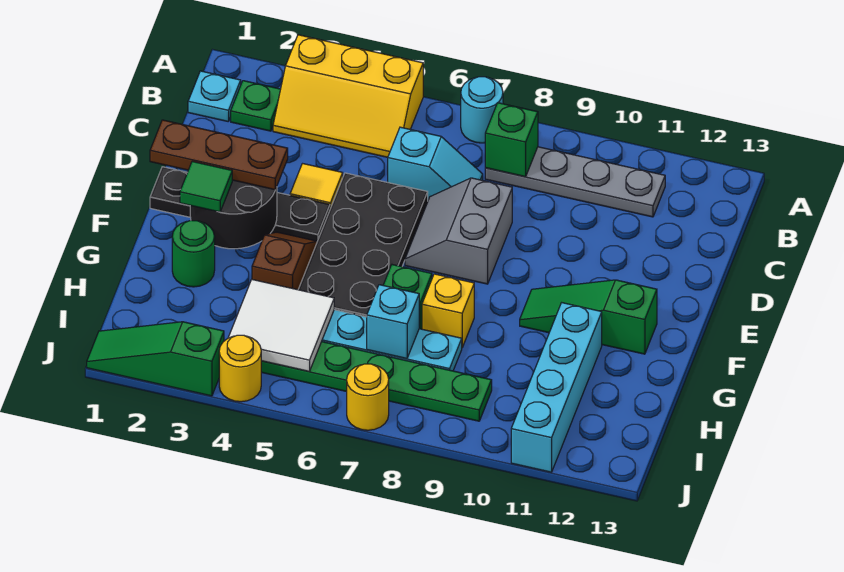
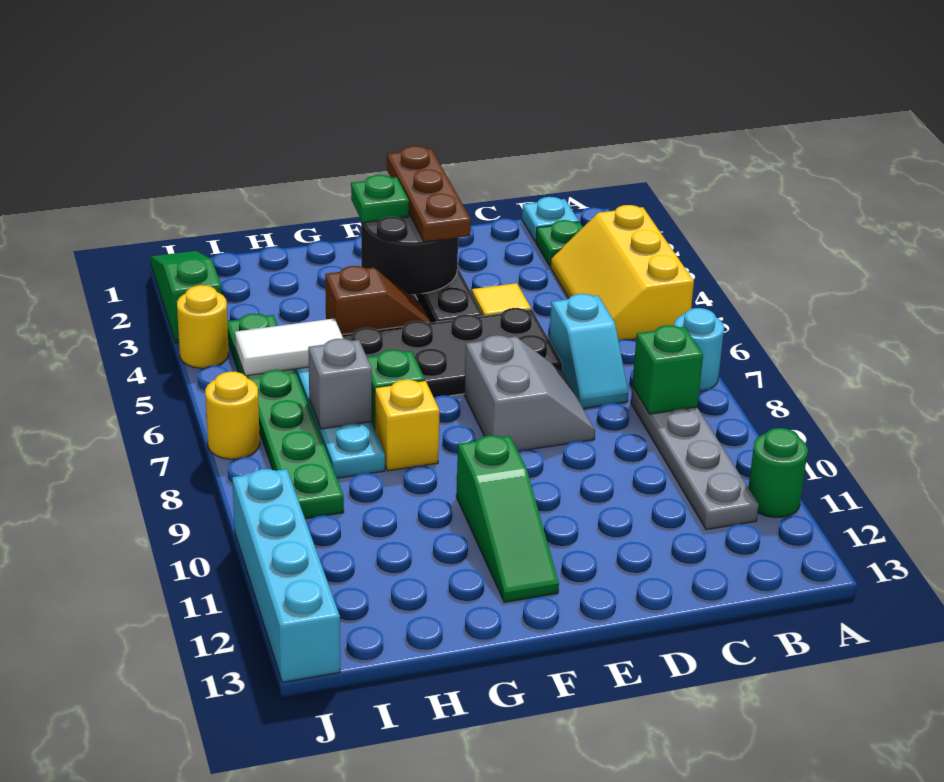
grey slope D7:E8 level 1 top 8 -> grey slope D7:E8 level 1 top E
green tile F2 level 3 -> green plate F2 level 3
green slope F10:F12 level 1 top 12 -> green slope F10:F12 level 1 top 10
green round brick G2 level 1 -> green round brick A11 level 1
cyan brick G11:J11 level 1 -> cyan brick J10:J13 level 1
white tile H4:I5 level 2 -> white tile H5:I5 level 2
cyan brick H7 level 2 -> grey brick H7 level 2

